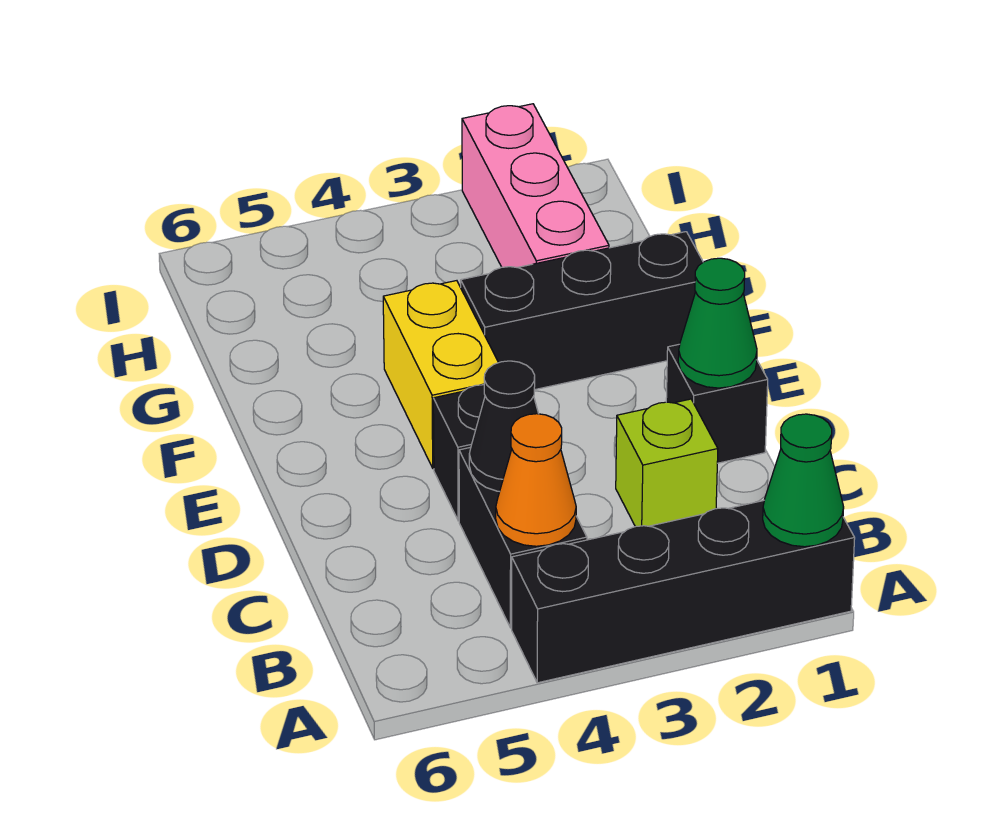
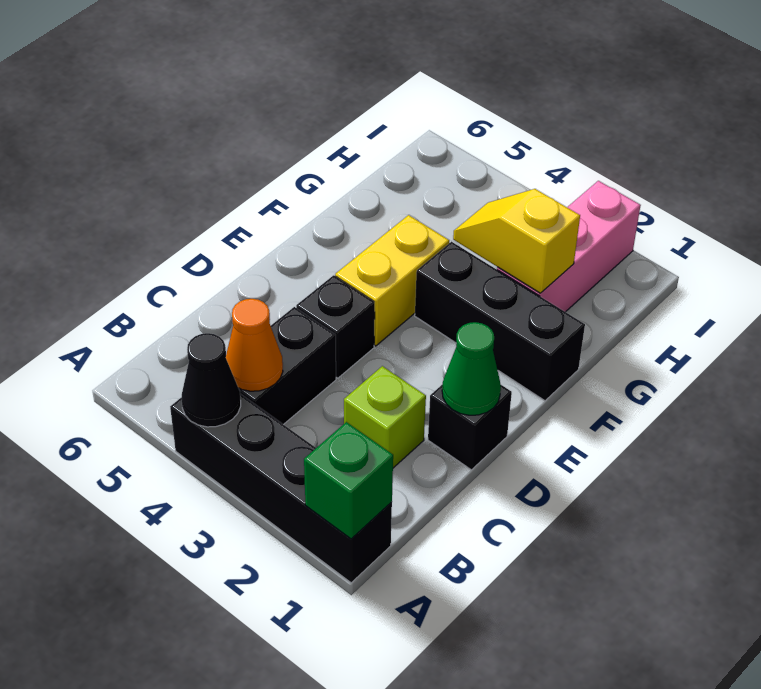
green cone A1 level 2 -> green brick A1 level 2
black cone C4 level 2 -> black cone A4 level 2
none -> yellow slope G2:G3 level 2 top 2

